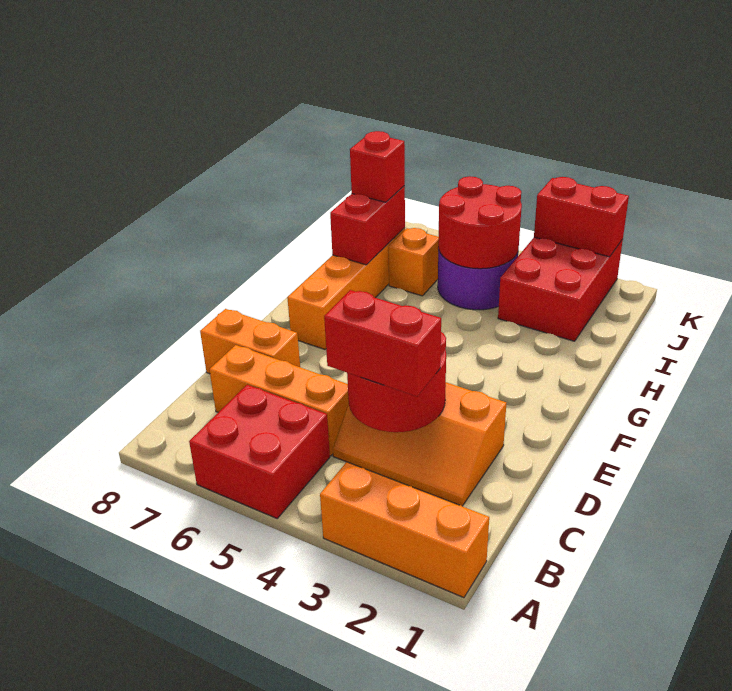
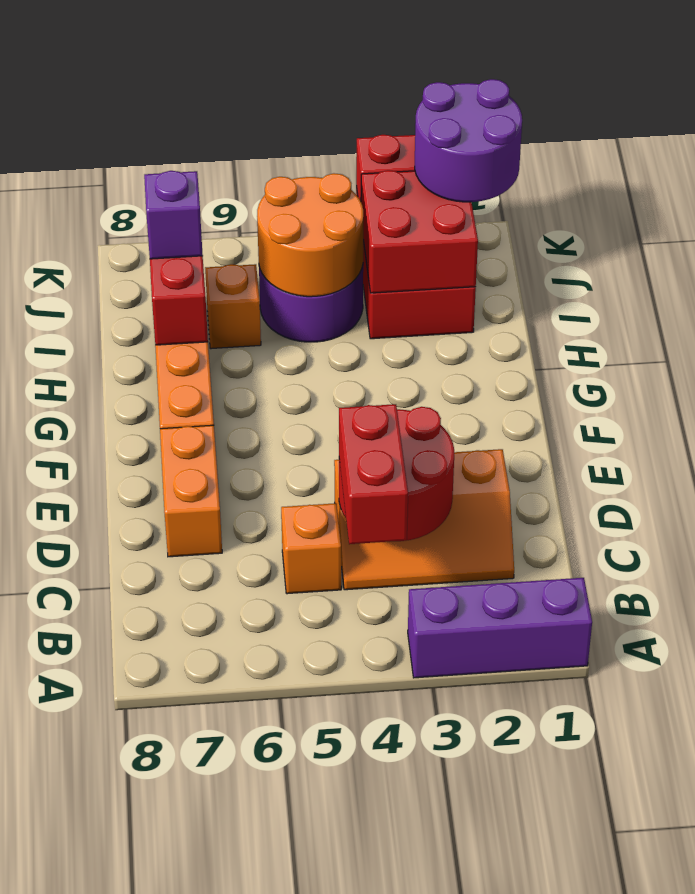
orange brick A1:A3 level 1 -> purple brick A1:A3 level 1
red brick A5:B6 level 1 -> red brick I2:J3 level 2
red brick C3:C4 level 3 -> red brick B4:C4 level 3
orange brick C5:C7 level 1 -> orange brick C5 level 1
orange brick D7:D8 level 1 -> orange brick D7:E7 level 1
red round brick I4:J5 level 2 -> orange round brick I4:J5 level 2
red brick I7 level 3 -> purple brick I7 level 3
none -> purple round brick J1:K2 level 3

